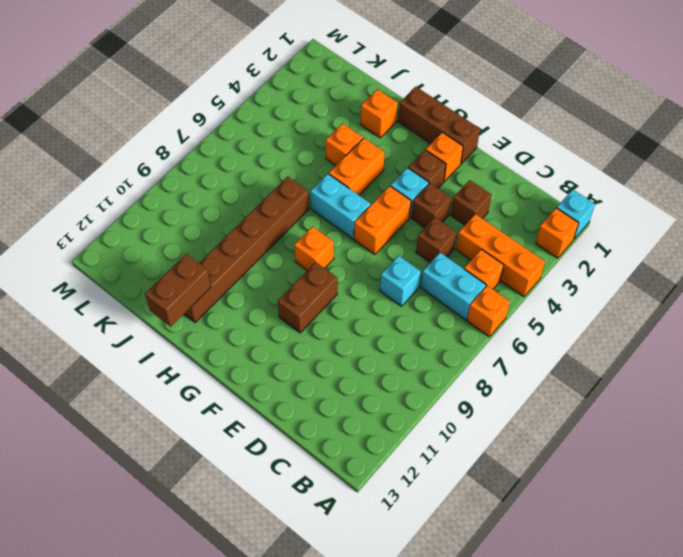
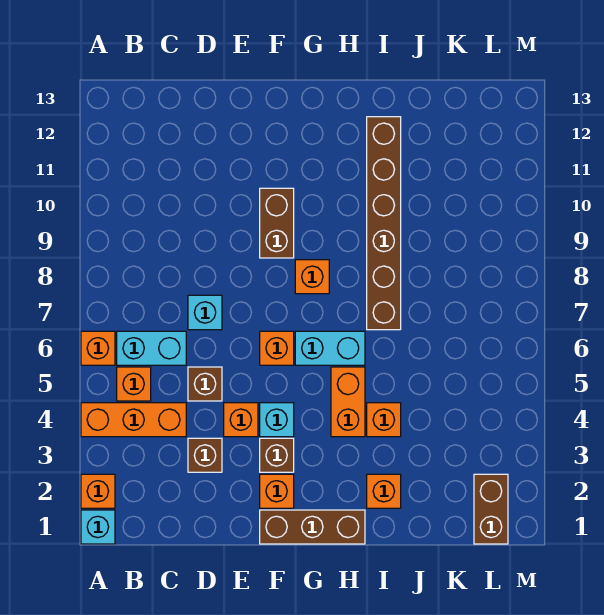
brown brick E4 level 1 -> orange brick E4 level 1
orange brick F5:F6 level 1 -> orange brick F6 level 1
brown brick I12:I13 level 2 -> brown brick L1:L2 level 1

